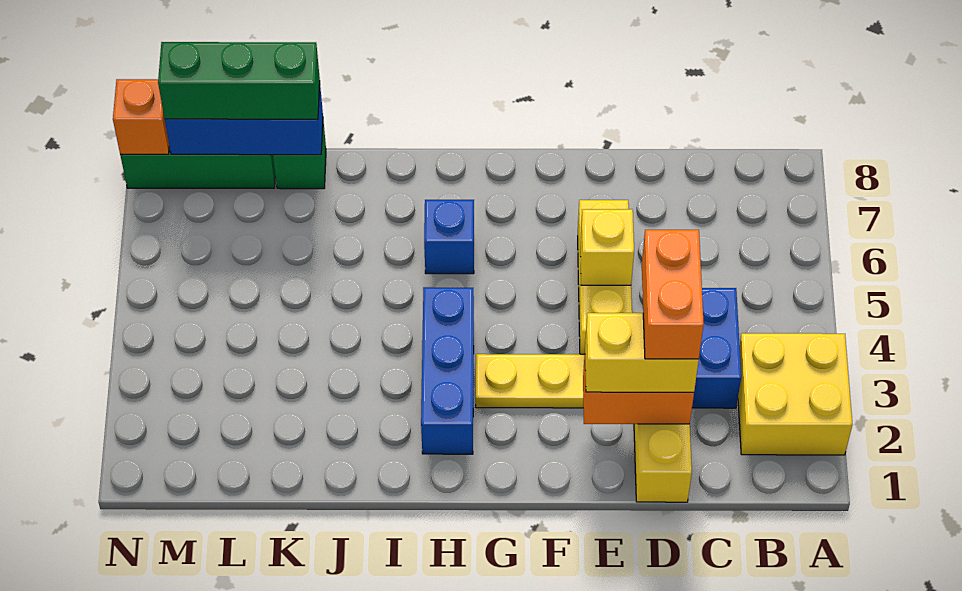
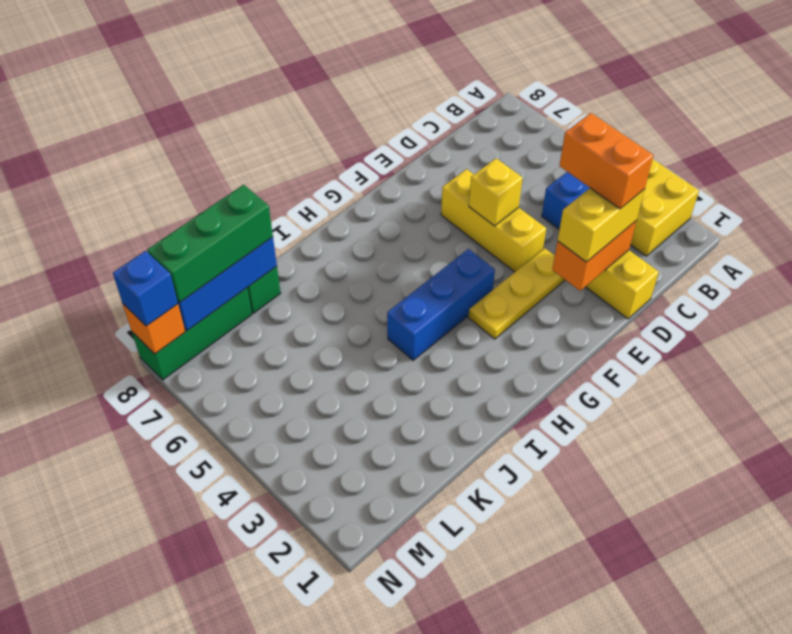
blue brick H2:H4 level 1 -> blue brick G4:I4 level 1
blue brick H6 level 1 -> blue brick N8 level 3

